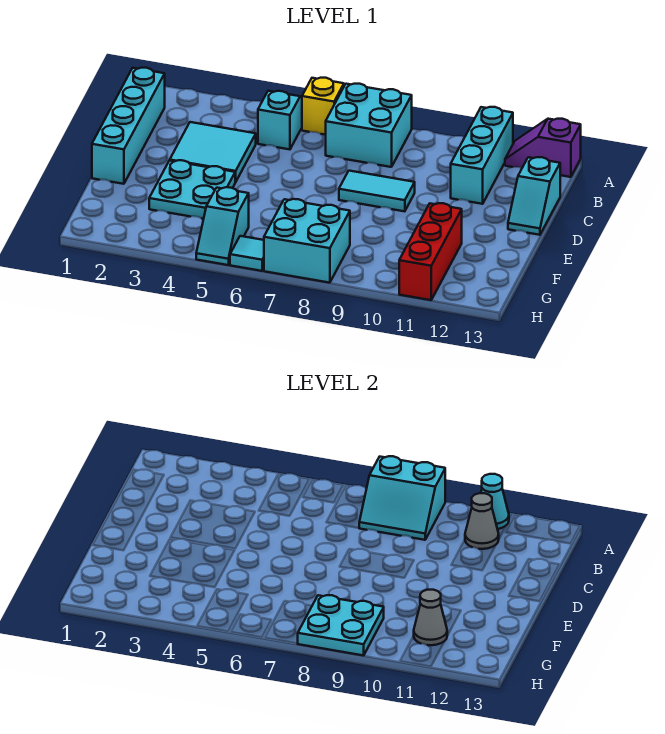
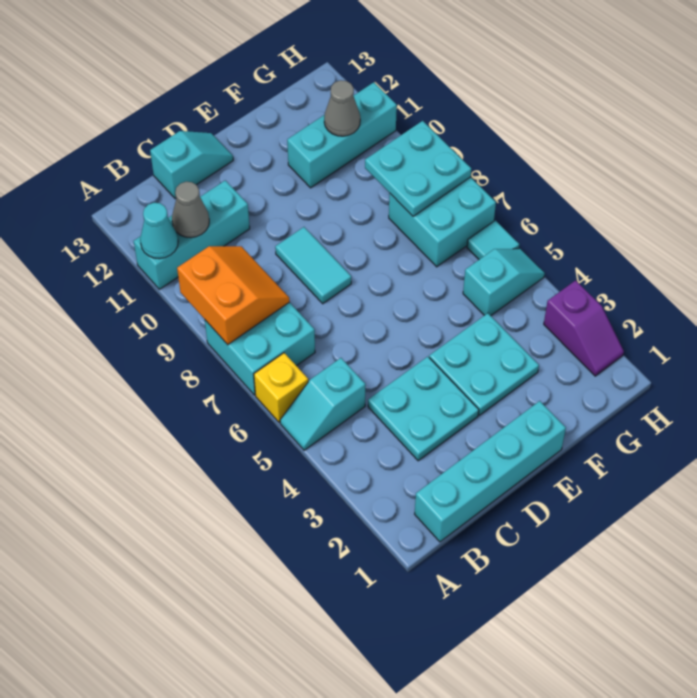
cyan slope A8:B9 level 2 top A -> orange slope A8:B9 level 2 top A
purple slope A12:A13 level 1 top 13 -> purple slope H2:H3 level 1 top 3
cyan tile C3:D4 level 1 -> cyan plate C3:D4 level 1
red brick F11:H11 level 1 -> cyan brick F11:H11 level 1

